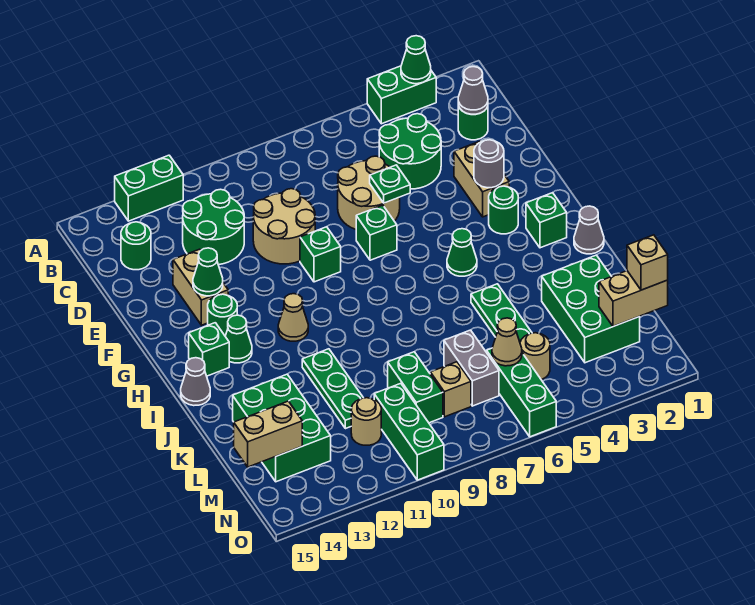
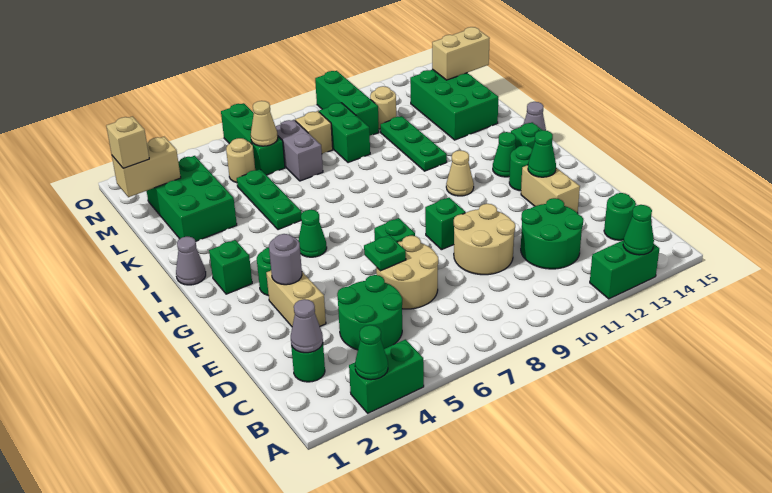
none -> green cone A13 level 2

